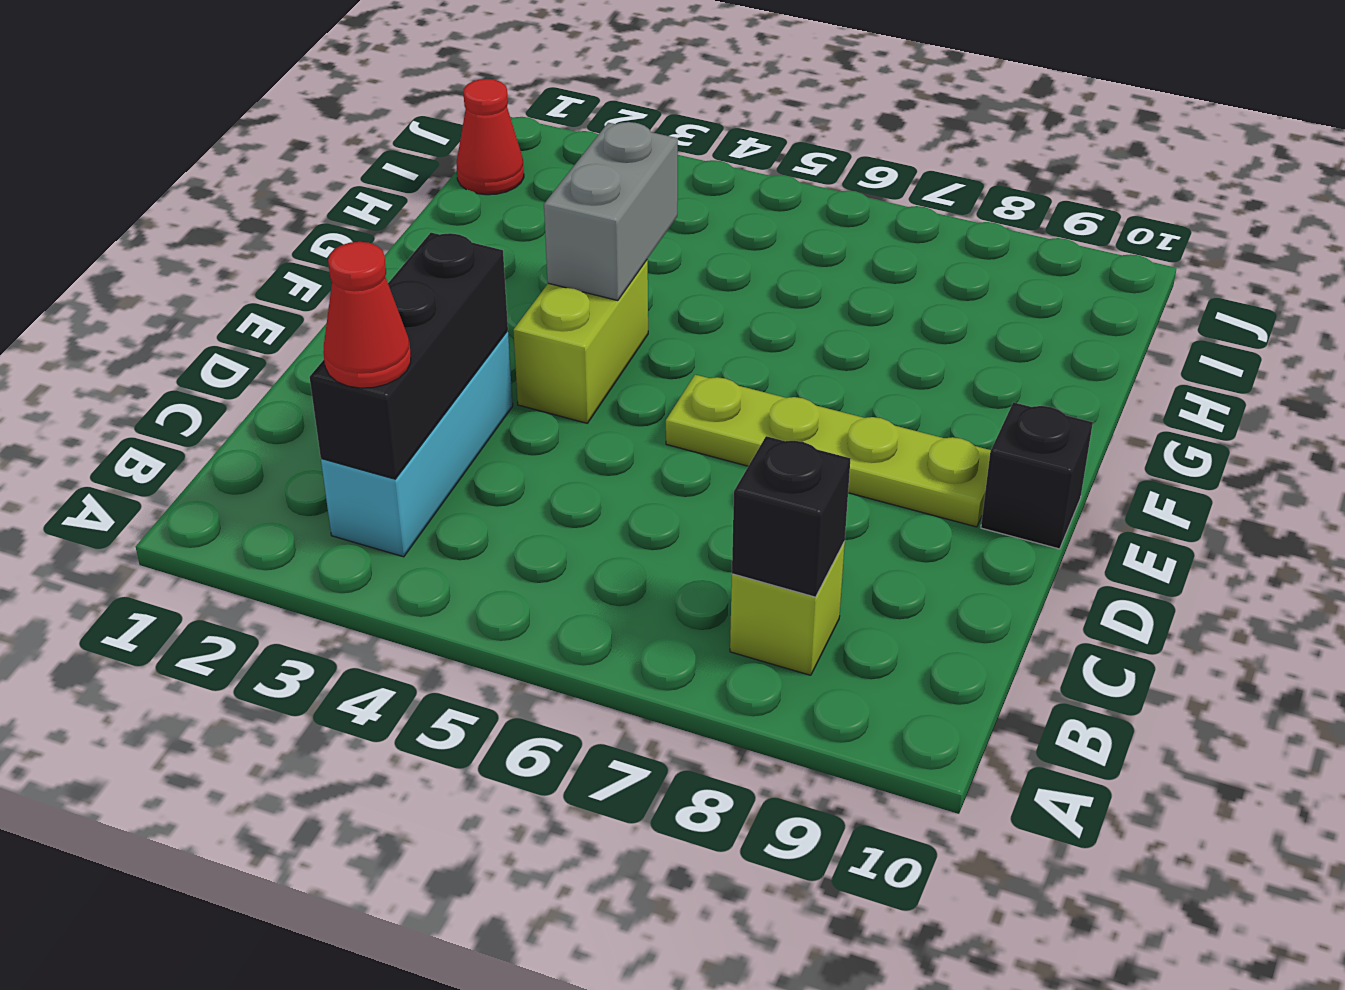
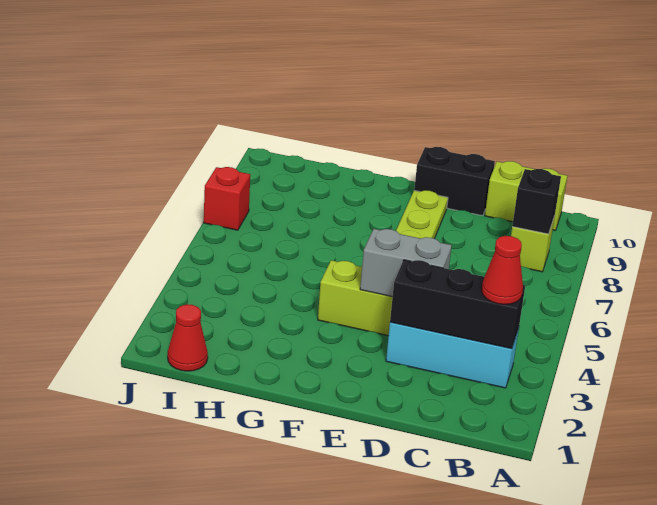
none -> lime brick B10:C10 level 1
black brick E10 level 1 -> black brick D10:E10 level 1
grey brick F4:G4 level 2 -> grey brick D4:E4 level 2
none -> red brick J7 level 1

